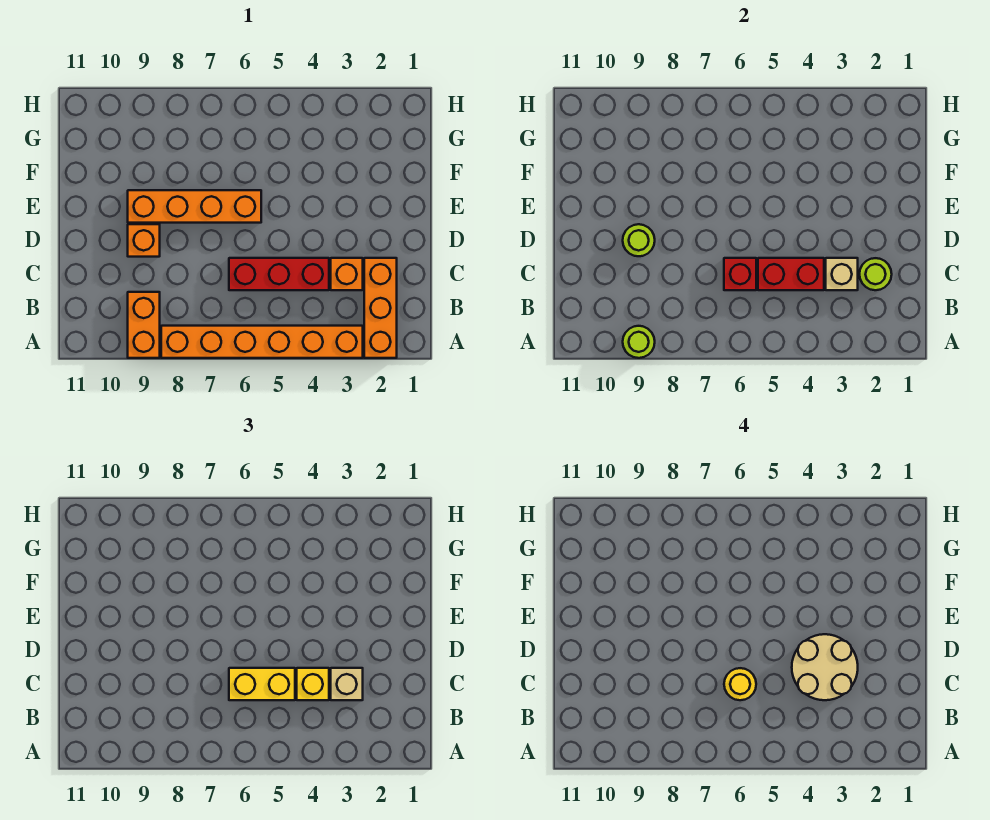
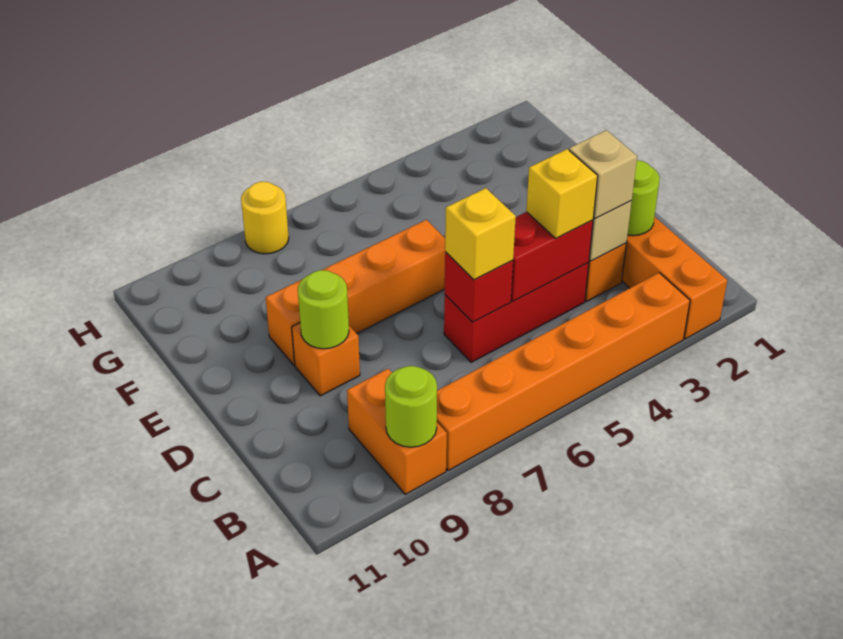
tan round brick C3:D4 level 4 -> none
yellow brick C5:C6 level 3 -> yellow brick C6 level 3
yellow round brick C6 level 4 -> yellow round brick H8 level 1

